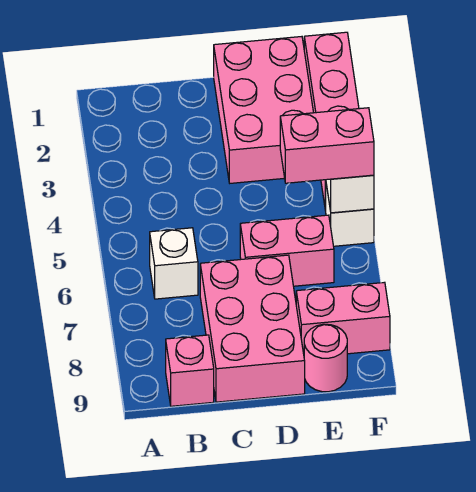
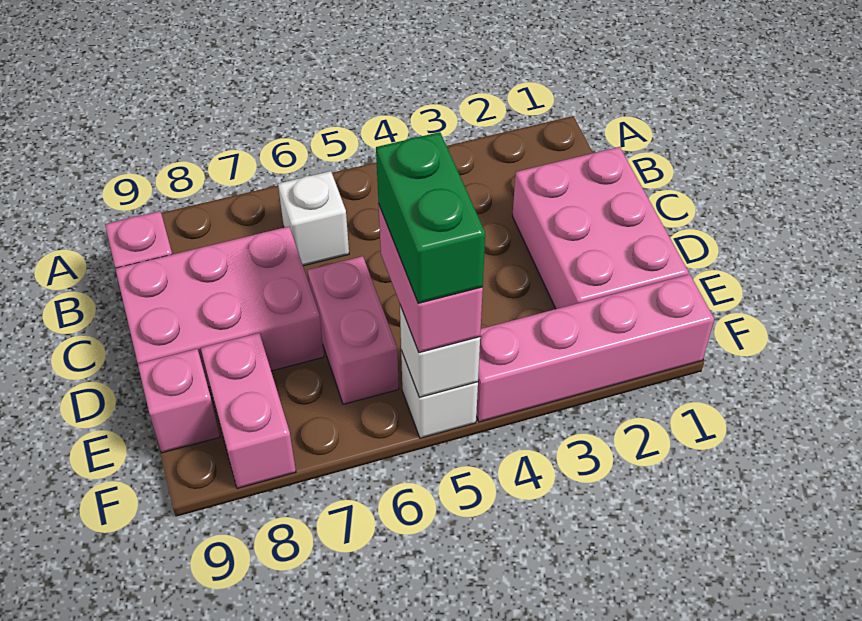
pink brick D1:E3 level 1 -> pink brick C1:E2 level 1
none -> green brick E5:F5 level 4
pink round brick E9 level 1 -> pink brick E9 level 1

